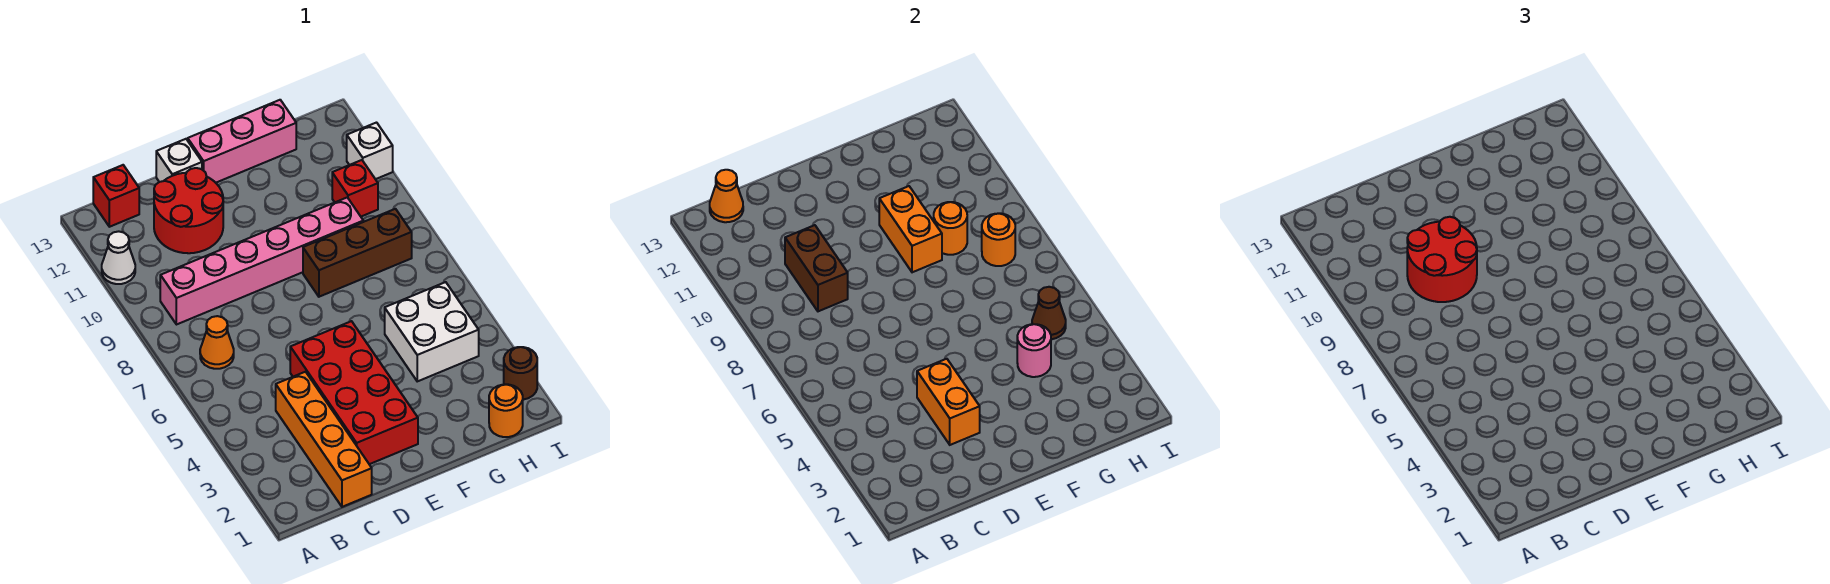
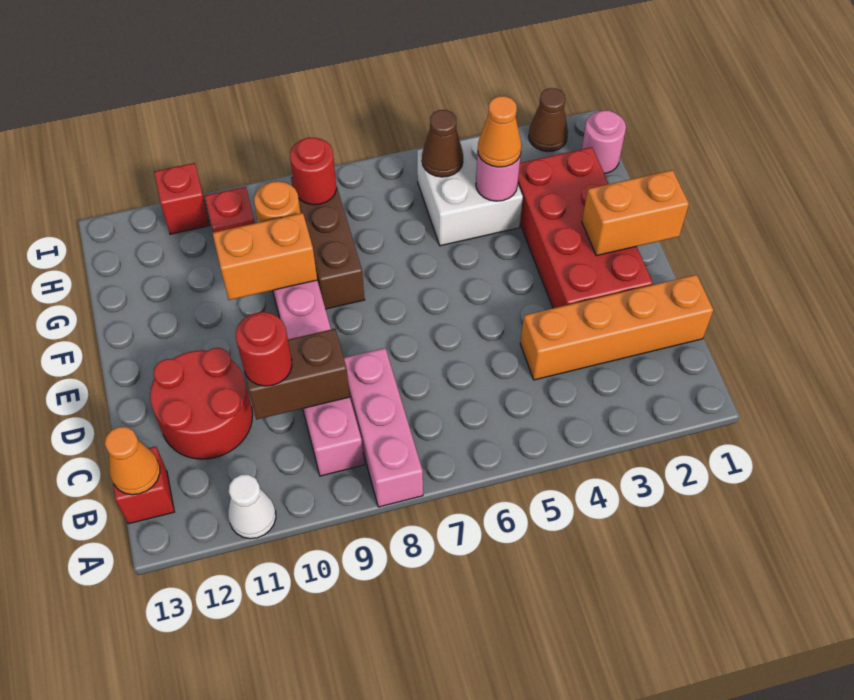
orange cone B7 level 1 -> orange cone G4 level 3
red round brick C9:D10 level 3 -> red round brick C10 level 3
red brick D2:E5 level 1 -> red brick D2:G3 level 1
orange brick D3:D4 level 2 -> orange brick E1:E2 level 2
white brick D13 level 1 -> none
pink brick E13:G13 level 1 -> pink brick A8:C8 level 1
orange round brick H1 level 1 -> pink round brick H1 level 1
orange round brick H8 level 2 -> red round brick H8 level 2
brown round brick I2 level 1 -> brown cone I2 level 1
white brick I11 level 1 -> red brick I11 level 1

